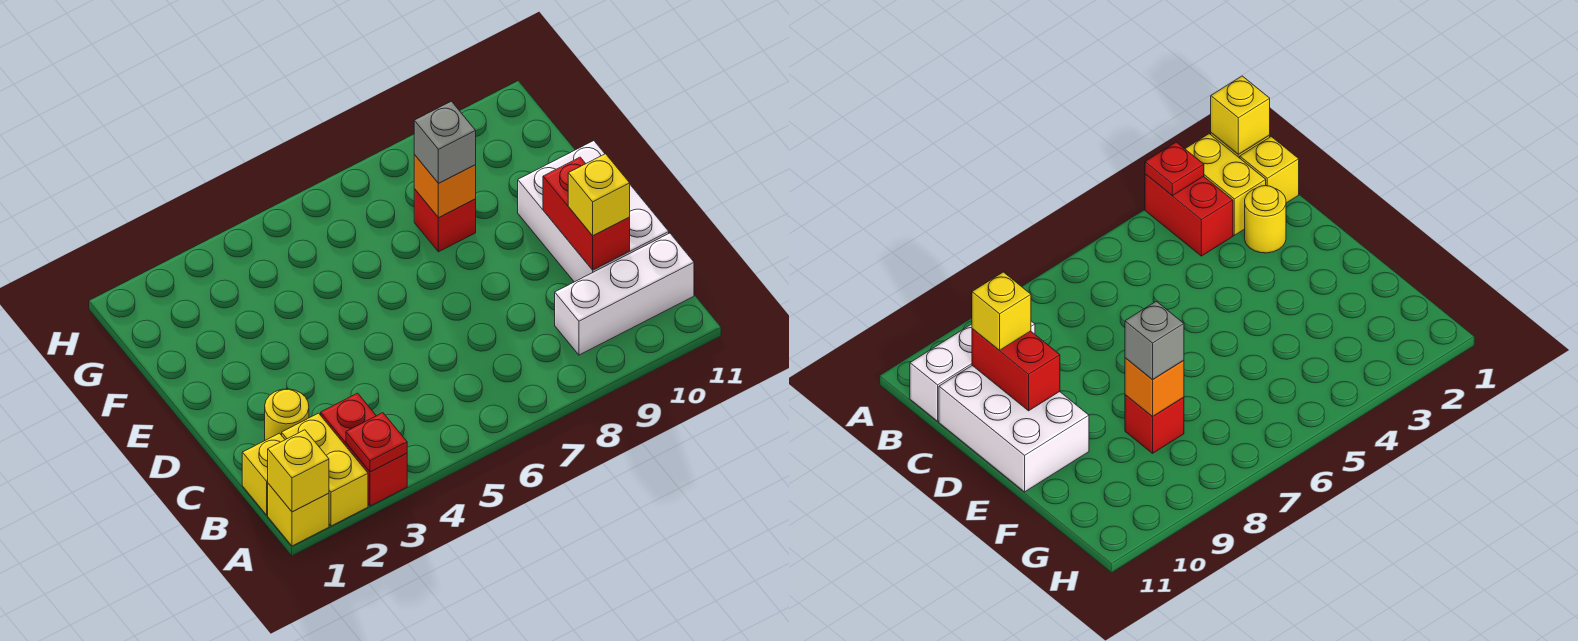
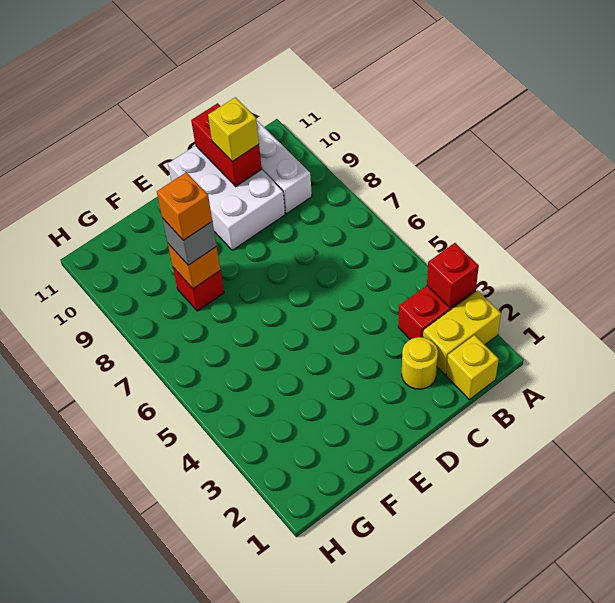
yellow brick A1 level 1 -> none
yellow brick A1 level 2 -> none
red plate A3 level 2 -> red brick A3 level 2
white brick C10:E11 level 1 -> white brick C9:D11 level 1
red brick C10:D10 level 2 -> red brick C10:C11 level 2
none -> orange brick F8 level 4

